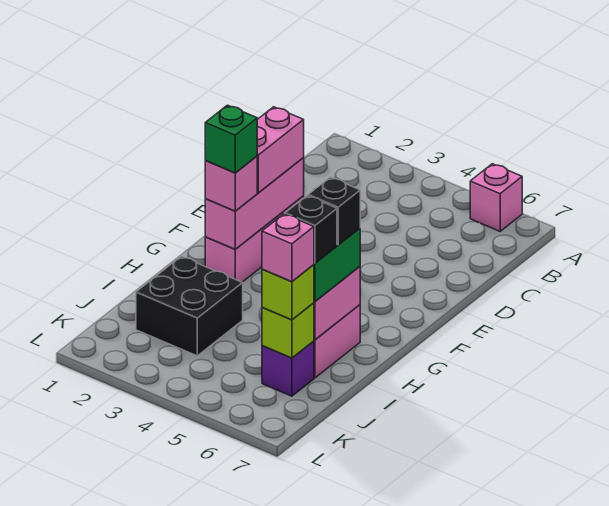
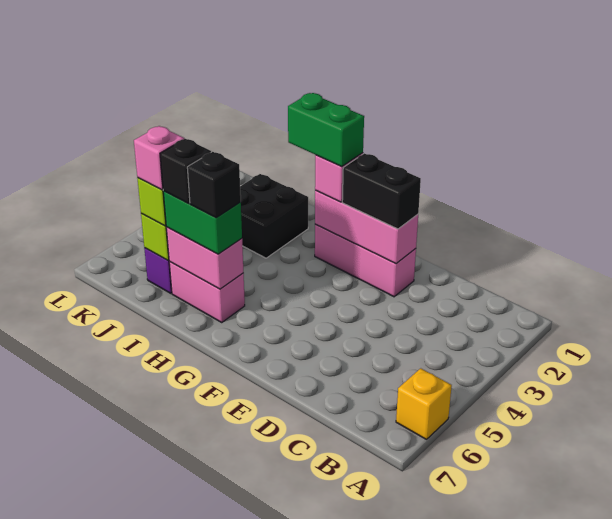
pink brick A6 level 1 -> yellow brick A6 level 1
pink brick E2:F2 level 3 -> black brick E2:F2 level 3
green brick G2 level 4 -> green brick G2:H2 level 4

